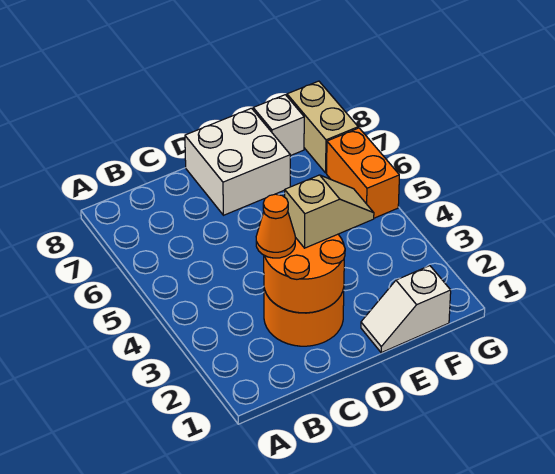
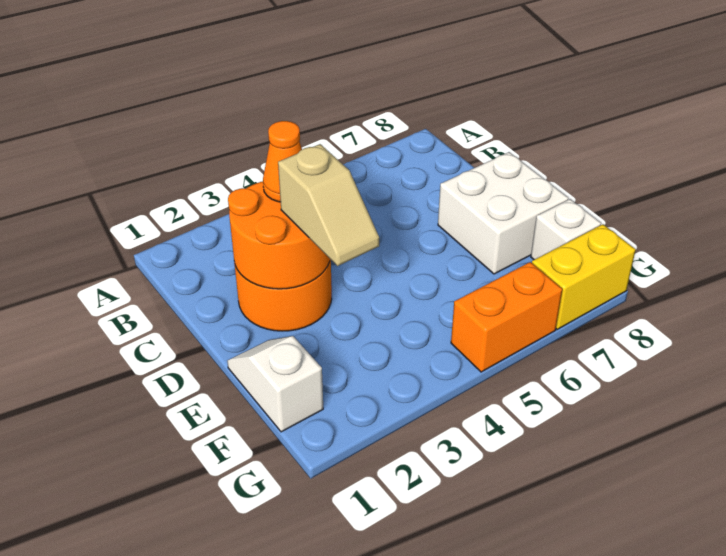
tan brick G7:G8 level 1 -> yellow brick G7:G8 level 1

